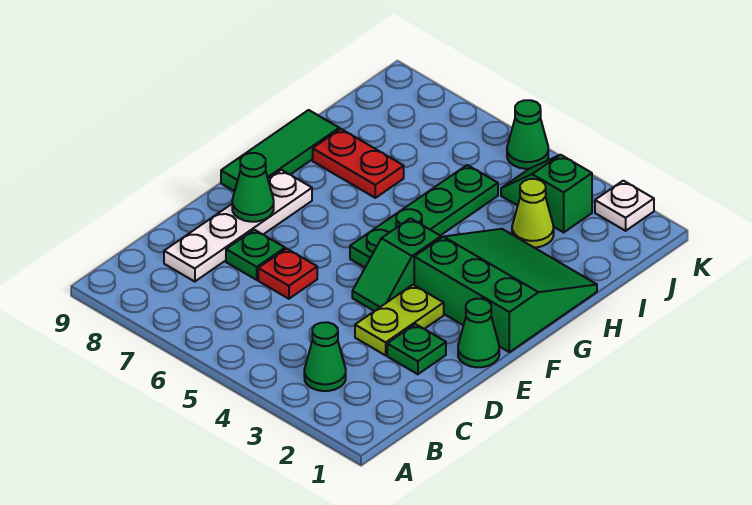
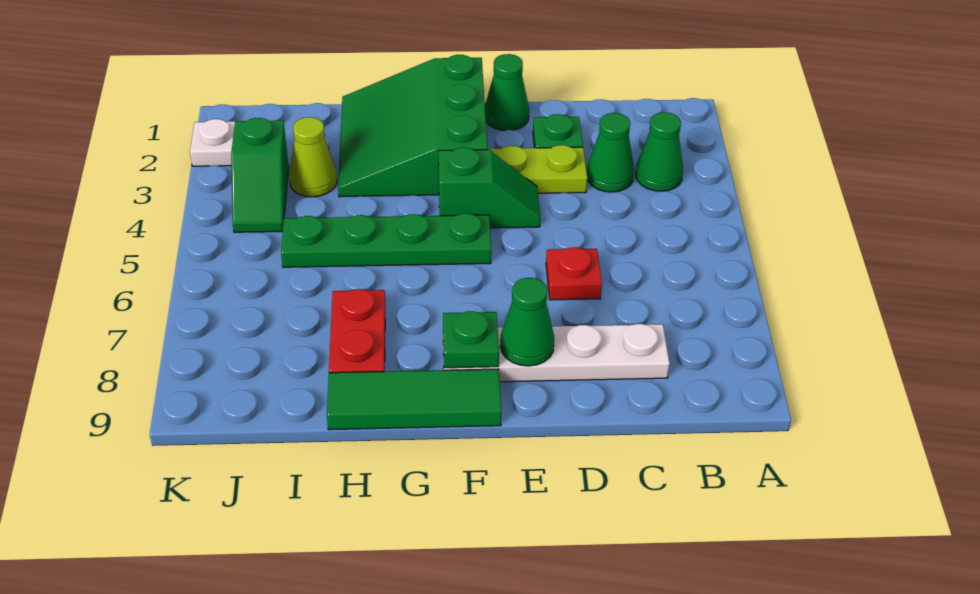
green plate D7 level 1 -> green plate F8 level 2
green cone K5 level 1 -> green cone C3 level 1

